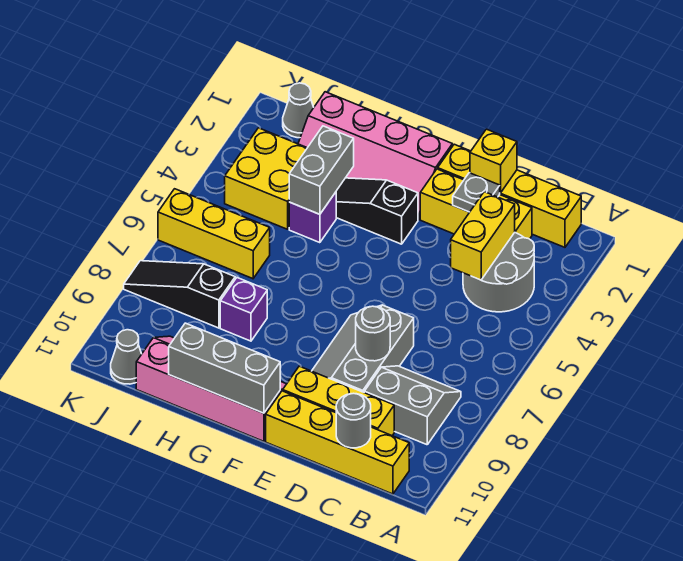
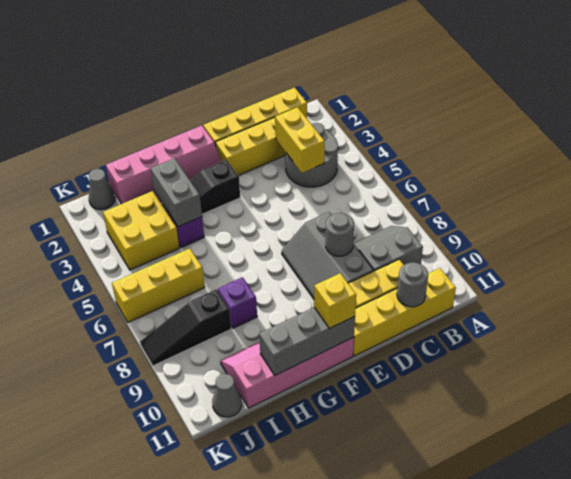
yellow brick D1 level 2 -> yellow brick F11 level 3
grey plate D2 level 2 -> none

